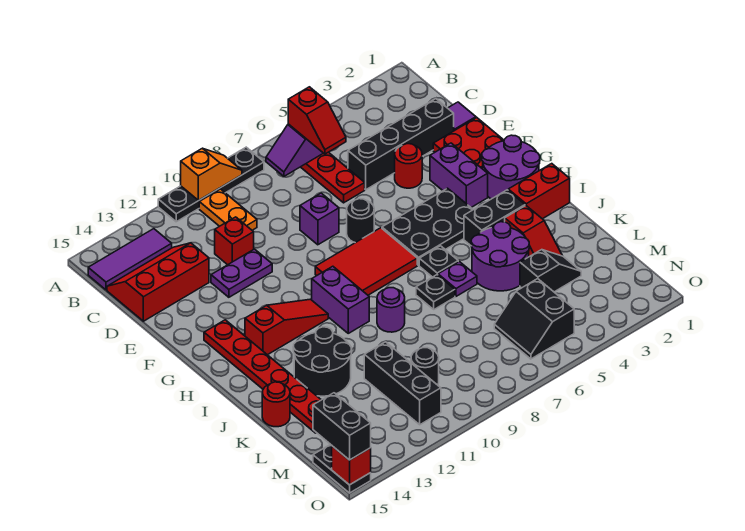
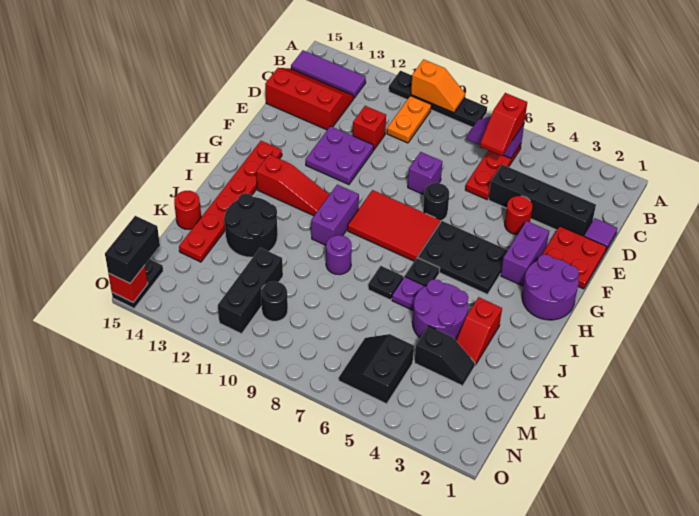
purple plate E11:E12 level 1 -> purple plate E11:F12 level 1
red brick I1:I2 level 1 -> none
black brick I3:I4 level 1 -> none

